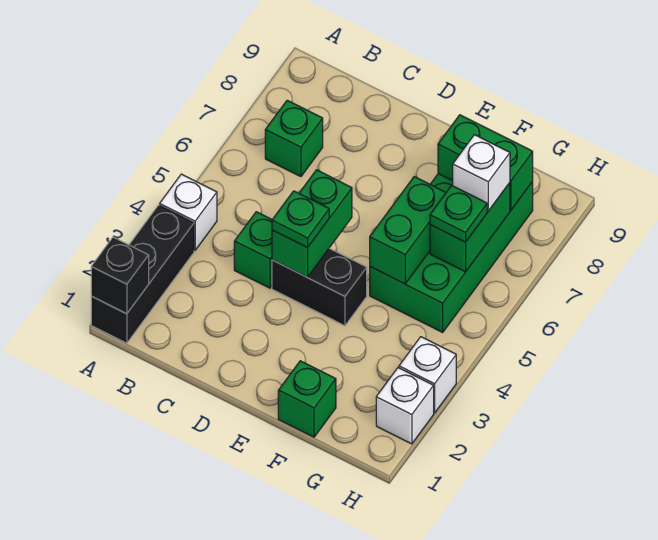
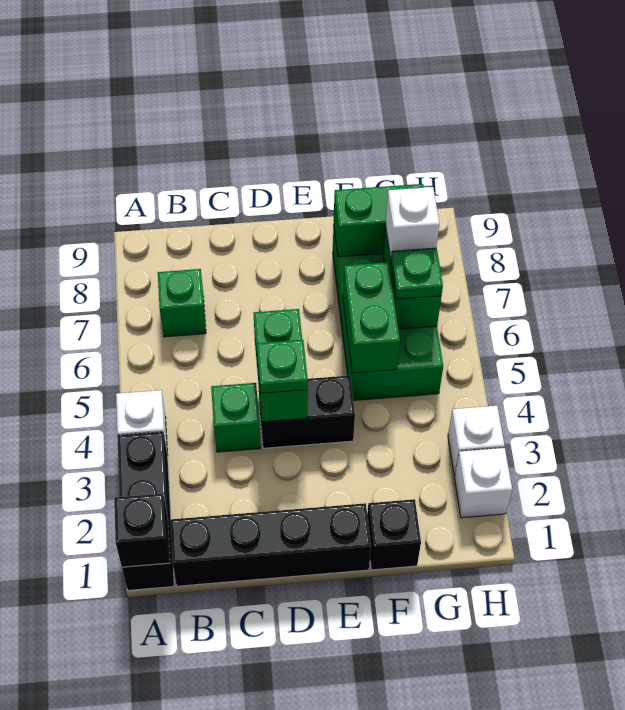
none -> black brick B1:E1 level 1
green brick F1 level 1 -> black brick F1 level 1

